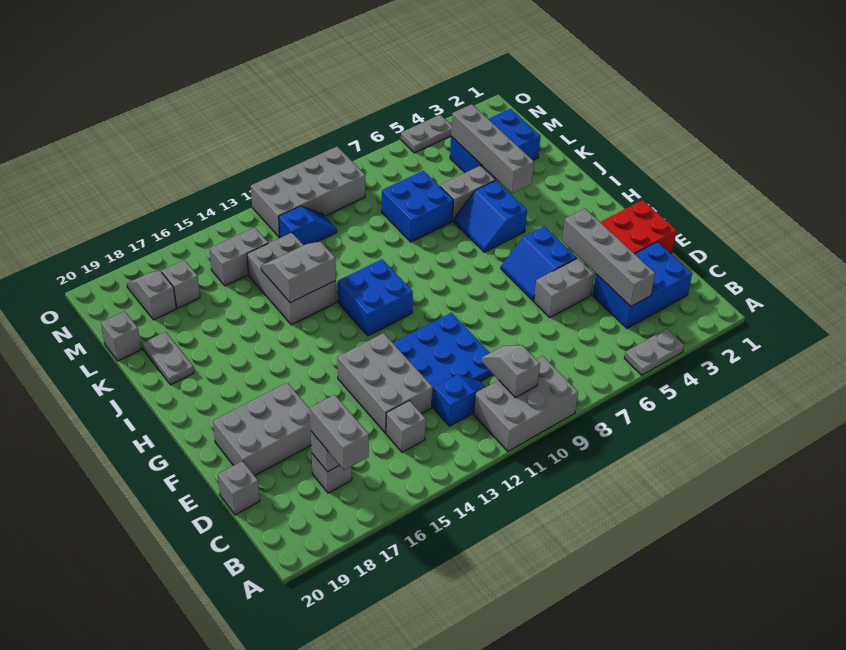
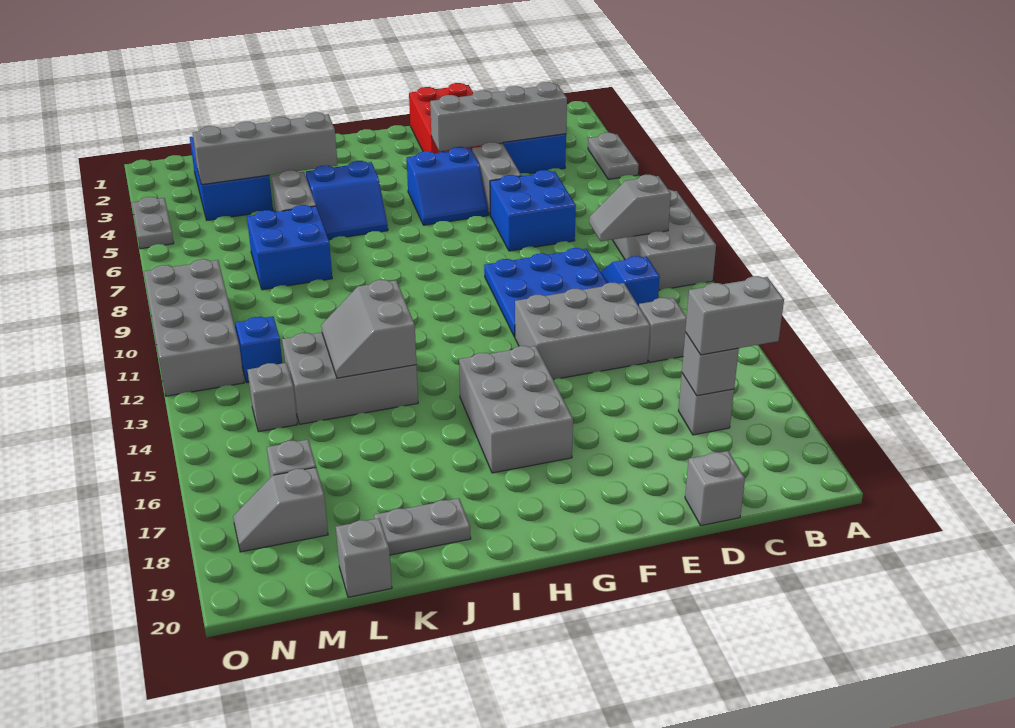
grey brick E17:F19 level 1 -> grey brick G15:H17 level 1
blue brick H11:I12 level 1 -> blue brick D7:E8 level 1
grey brick M14:M15 level 1 -> grey brick M14 level 1

